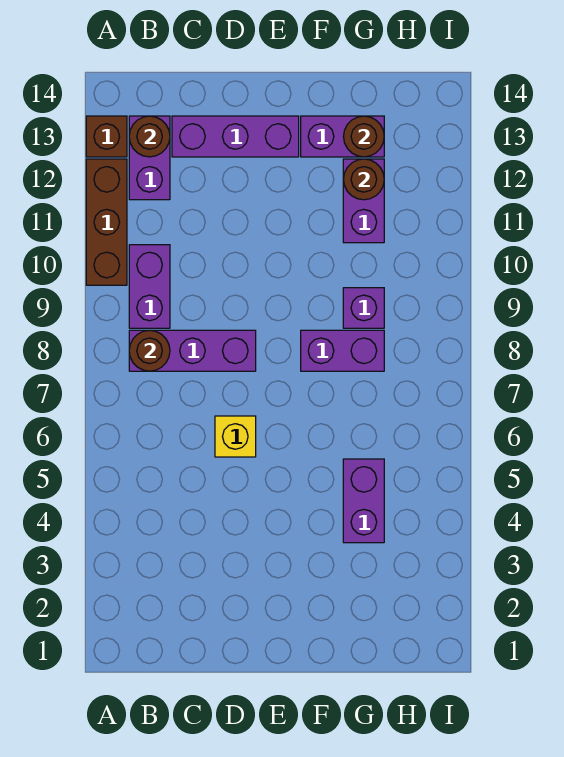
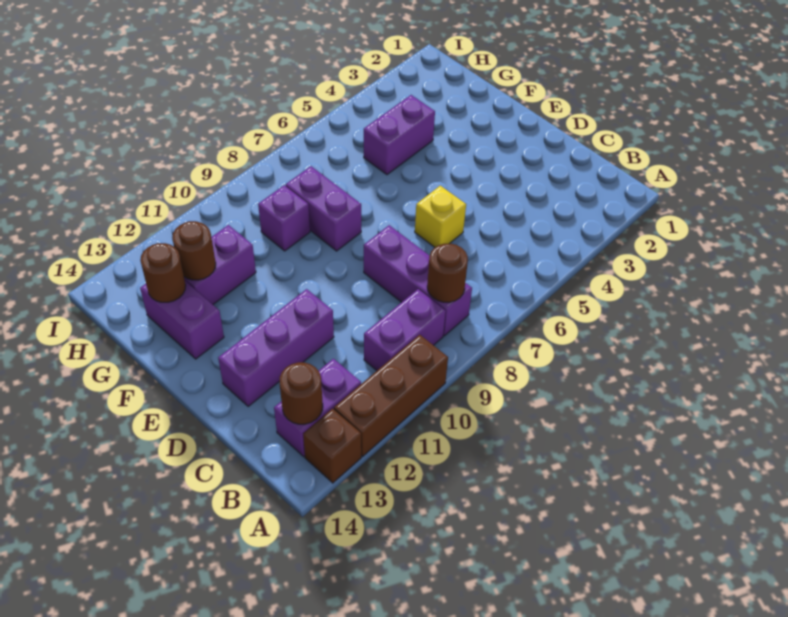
purple brick C13:E13 level 1 -> purple brick D11:D13 level 1

